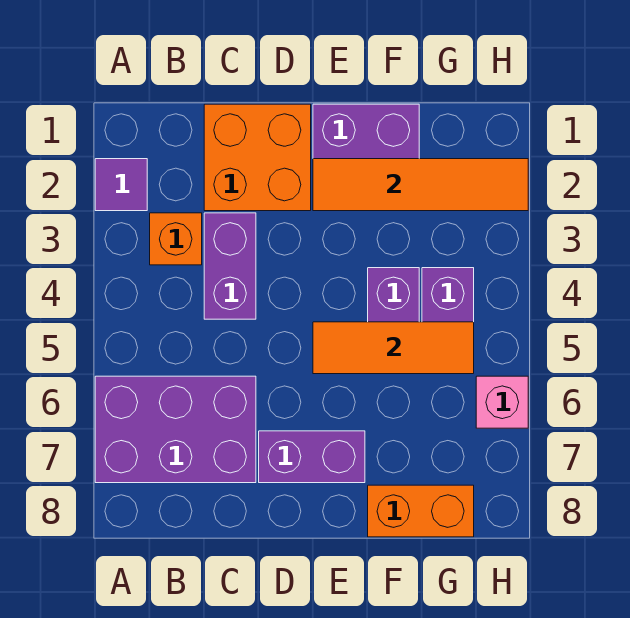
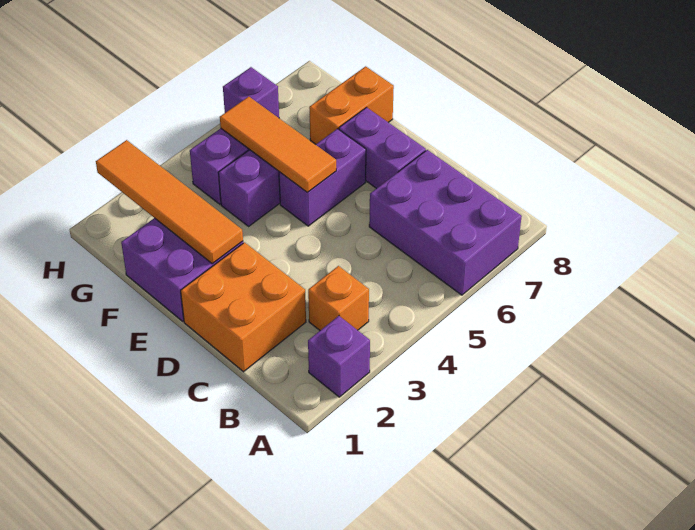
purple tile A2 level 1 -> purple brick A2 level 1
purple brick C3:C4 level 1 -> purple brick E5:E6 level 1
orange brick F8:G8 level 1 -> orange brick F7:F8 level 1
pink brick H6 level 1 -> purple brick H6 level 1

